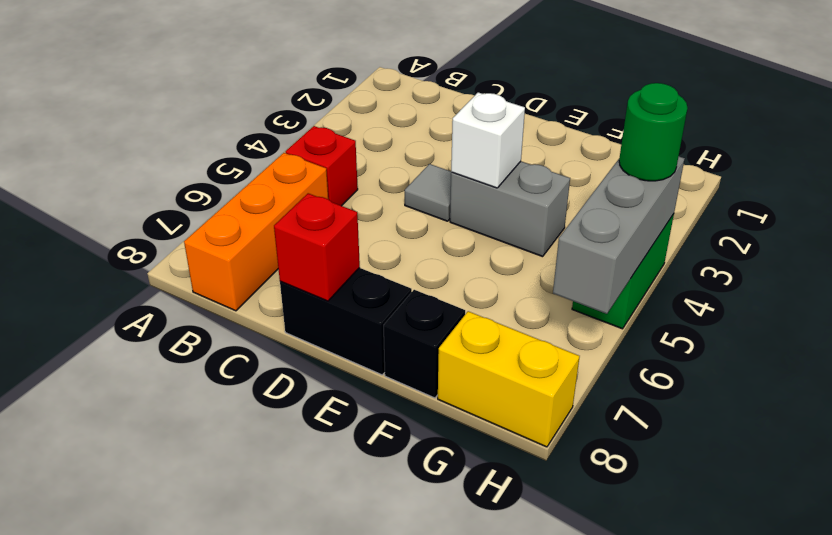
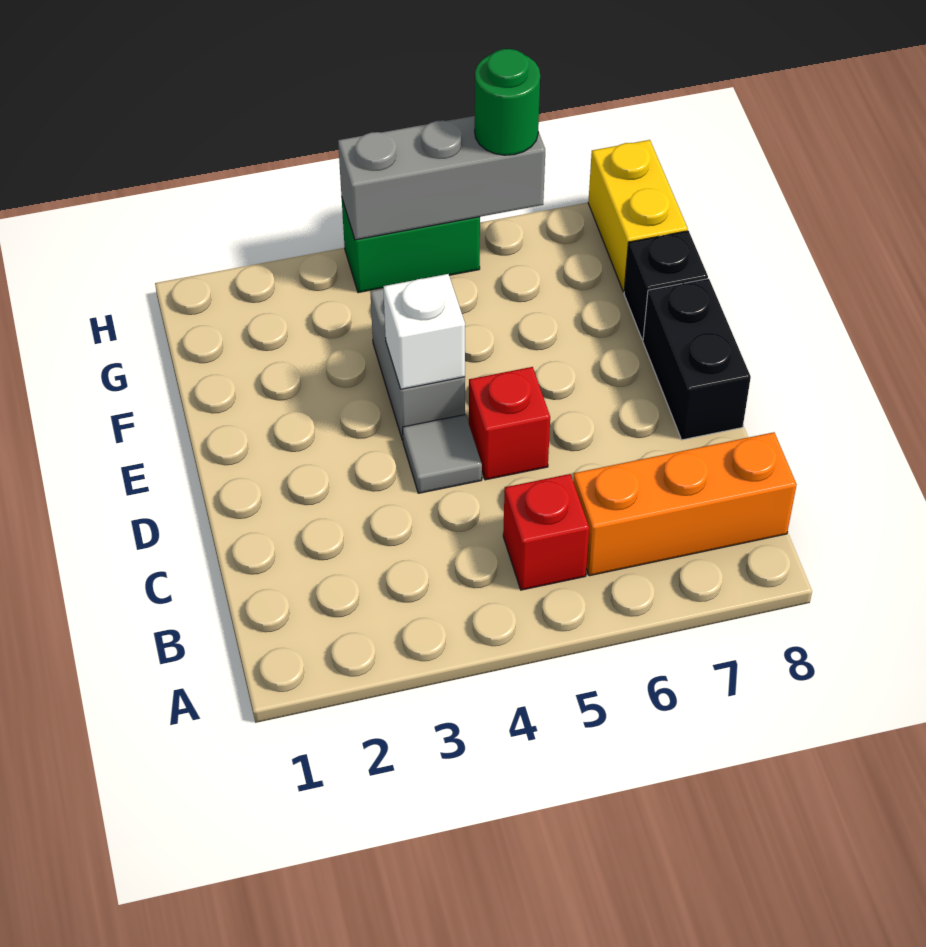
red brick D8 level 2 -> red brick D5 level 1
green round brick H4 level 3 -> green round brick H6 level 3

